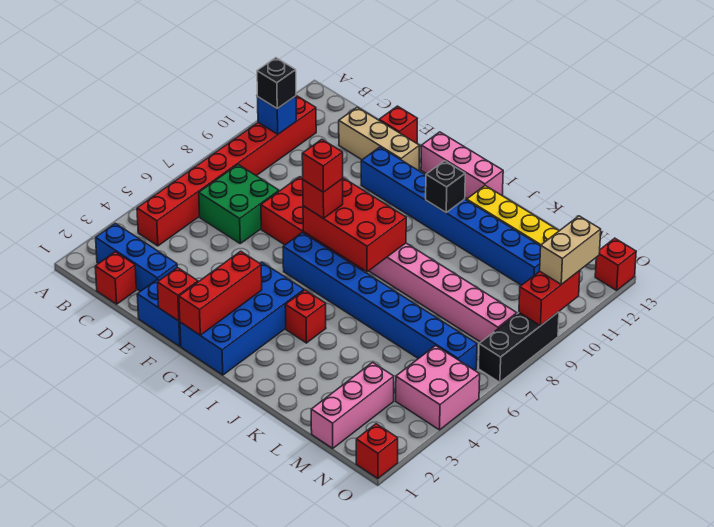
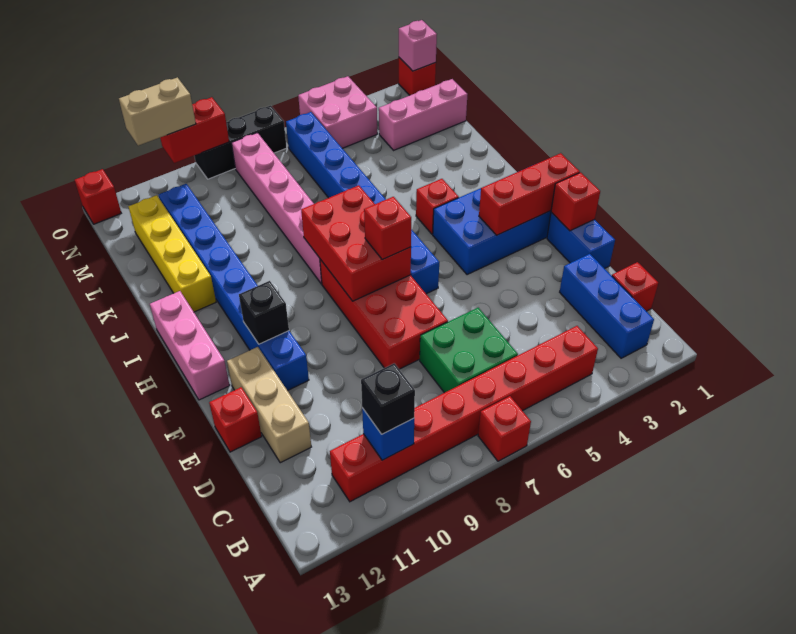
red brick G7 level 4 -> red brick A7 level 1
black brick I11 level 2 -> black brick G11 level 2
none -> pink brick O1 level 2

